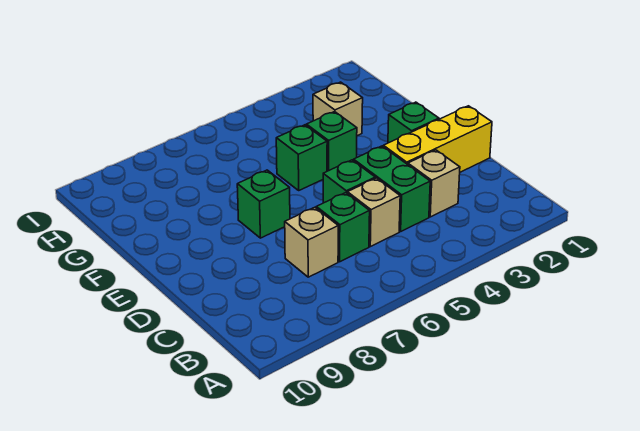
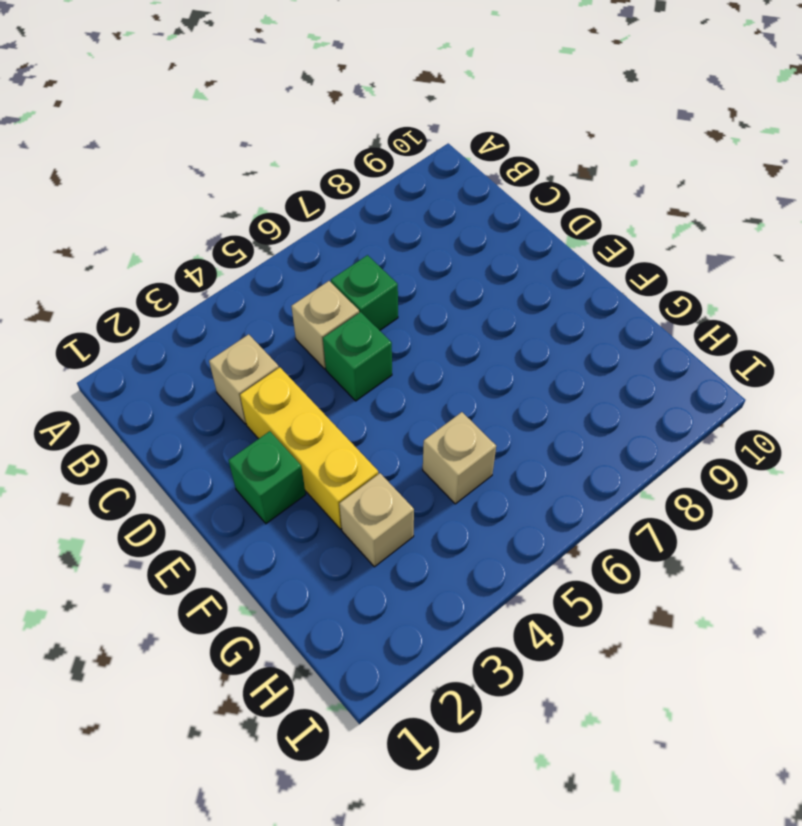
green brick C4:D4 level 1 -> none
tan brick C7 level 1 -> tan brick G5 level 1
yellow brick D1:D3 level 1 -> yellow brick D3:F3 level 1
green brick E7 level 1 -> none
green brick F4 level 1 -> none
green brick F5 level 1 -> none

